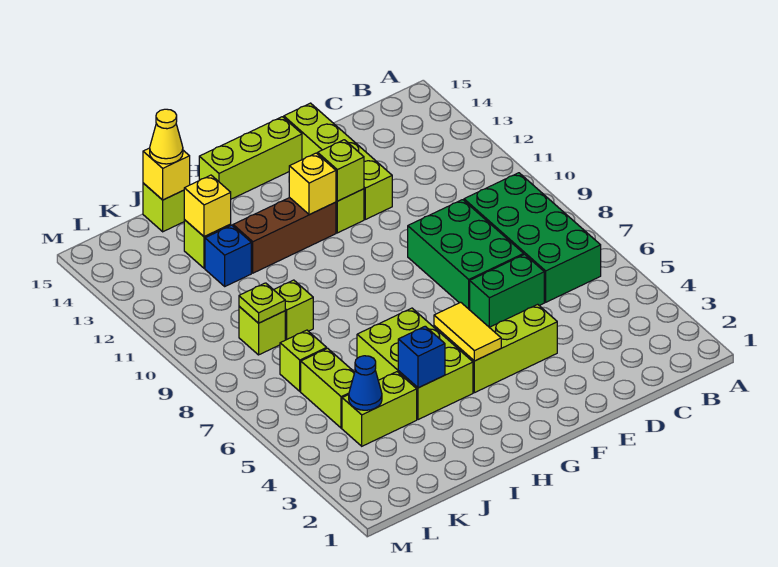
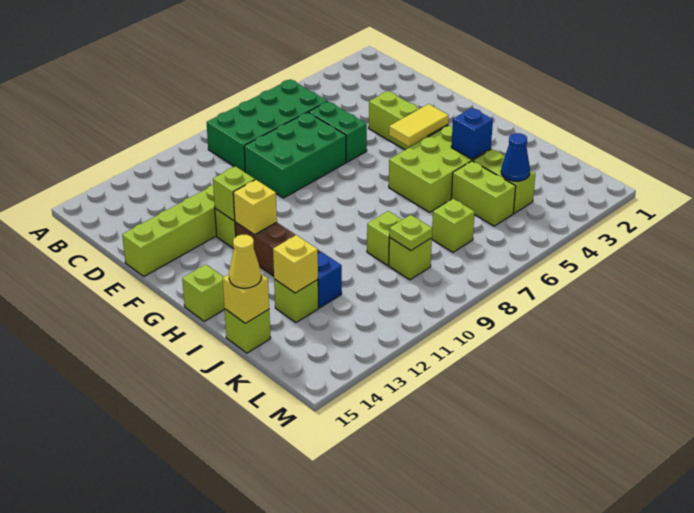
lime brick F15:H15 level 1 -> lime brick H15 level 1
lime brick K5:K6 level 1 -> lime brick J5:K5 level 1

